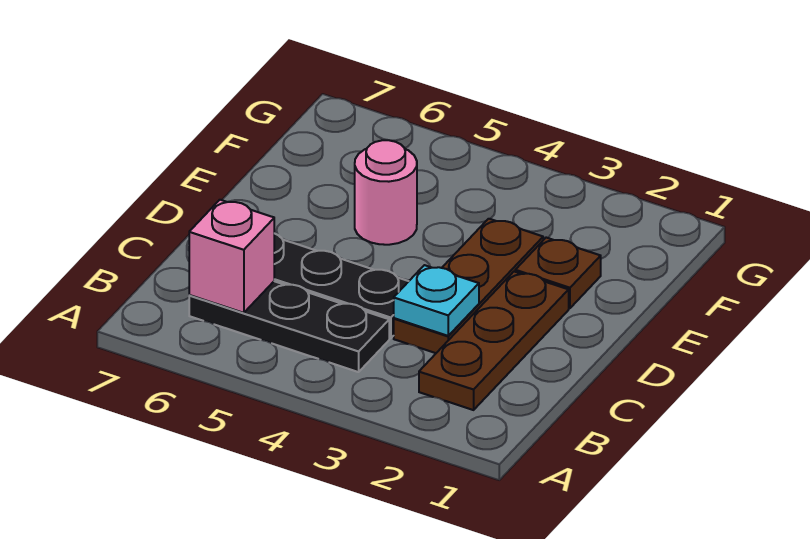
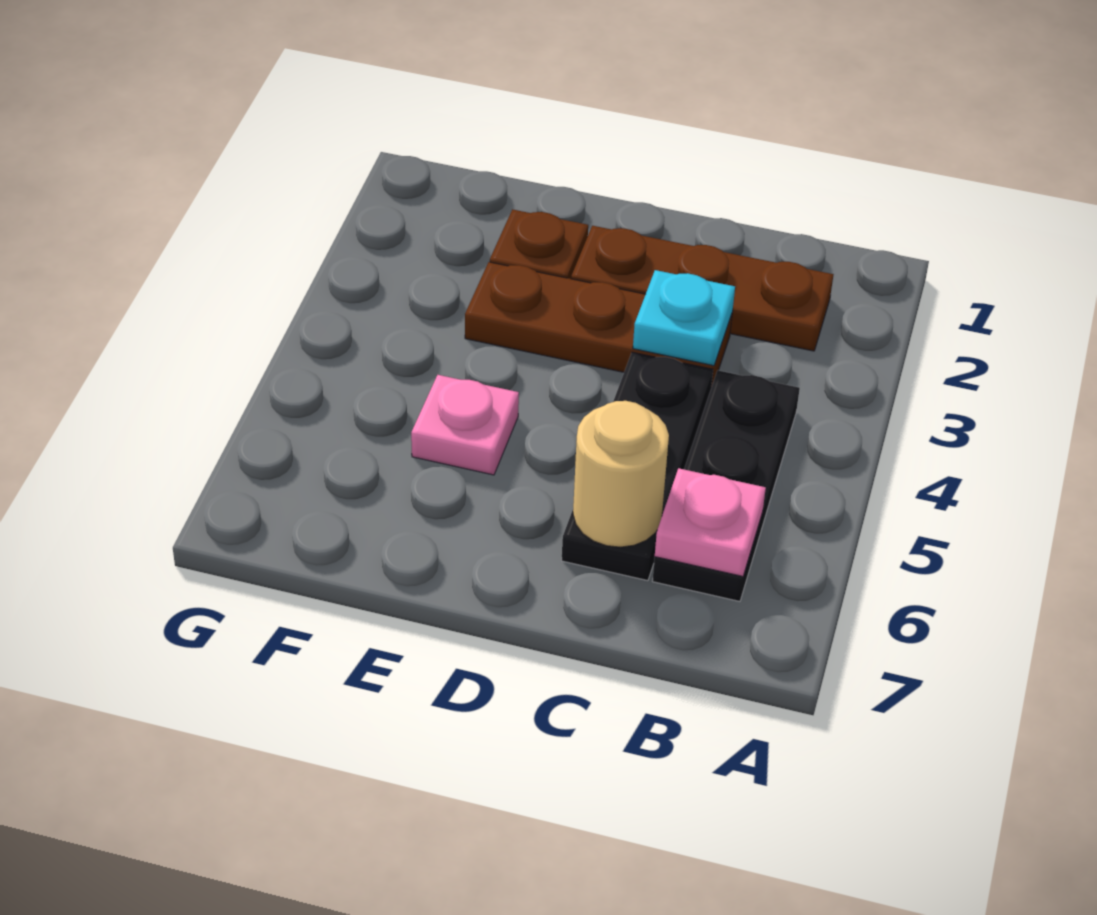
pink brick B6 level 2 -> pink plate B6 level 2
none -> tan round brick C6 level 2
pink round brick E5 level 1 -> pink plate E5 level 1

